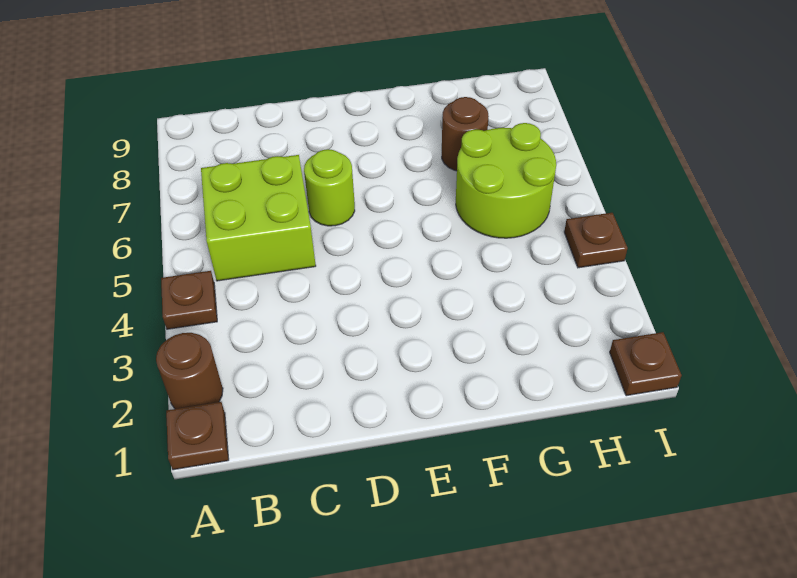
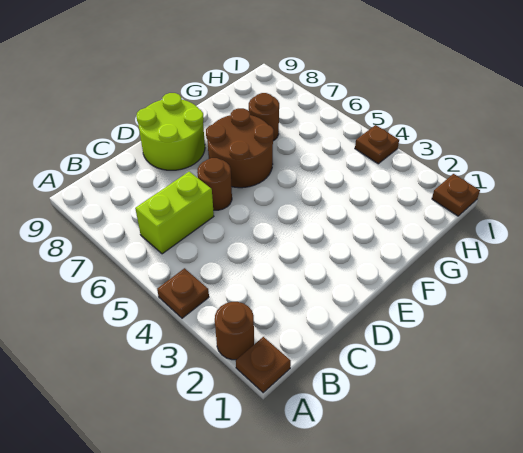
lime brick B5:C6 level 1 -> lime brick B6:C6 level 1
lime round brick D6 level 1 -> brown round brick D6 level 1
none -> brown round brick E6:F7 level 1
lime round brick G5:H6 level 1 -> lime round brick D8:E9 level 1

